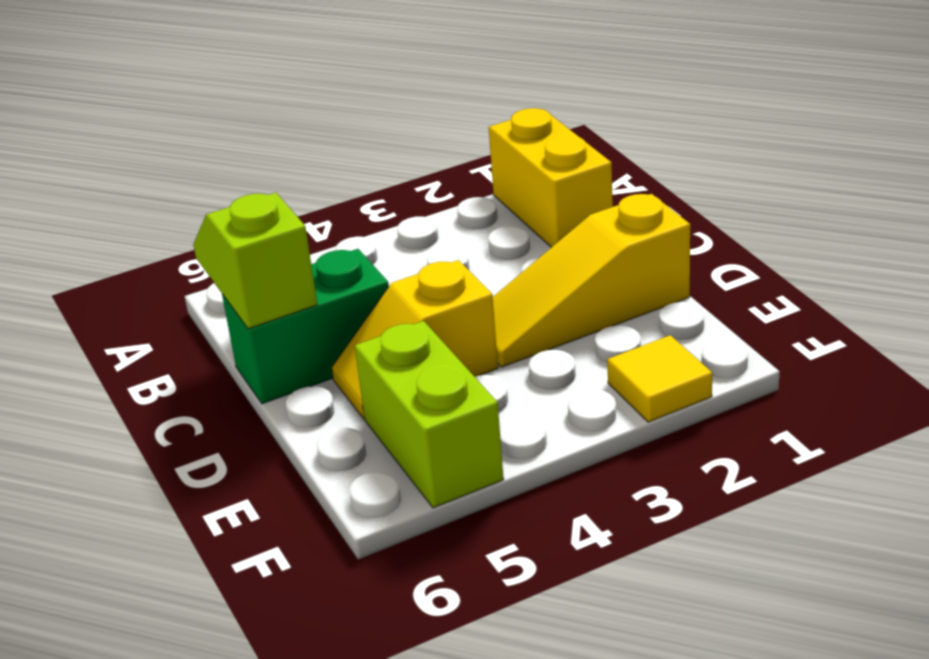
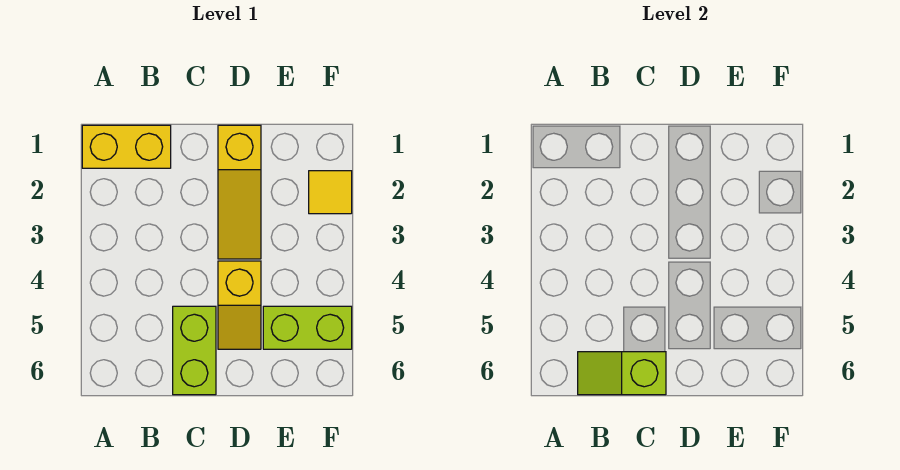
green brick C5:C6 level 1 -> lime brick C5:C6 level 1

